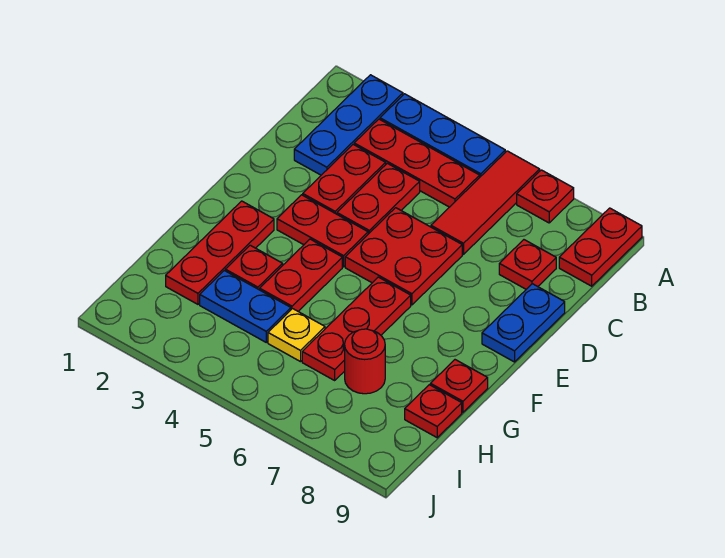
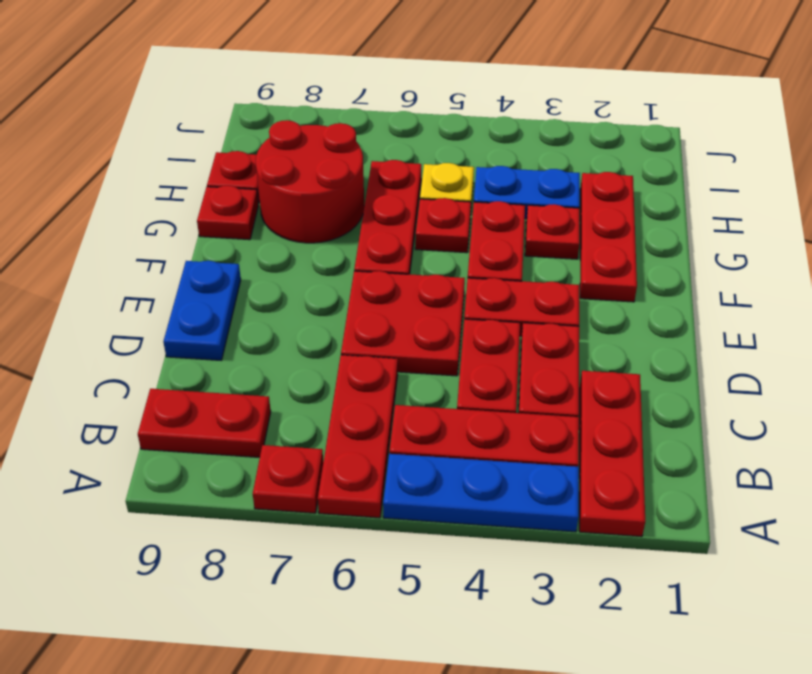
blue plate A2:C2 level 1 -> red plate A2:C2 level 1
red tile A6:C6 level 1 -> red plate A6:C6 level 1
red plate A9:B9 level 1 -> red plate B8:B9 level 1
red plate C8 level 1 -> red plate G5 level 1
red round brick H7 level 1 -> red round brick G7:H8 level 1

